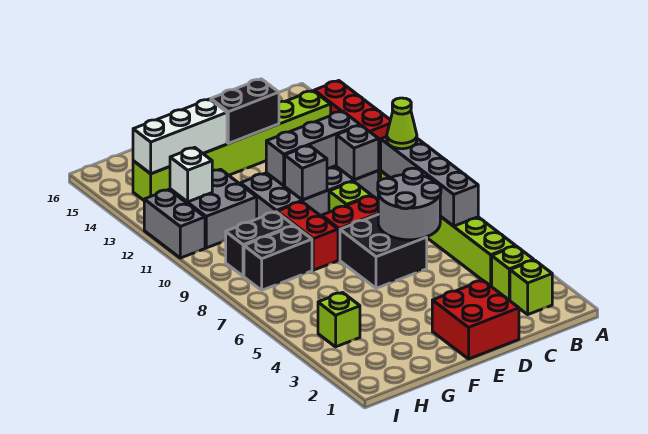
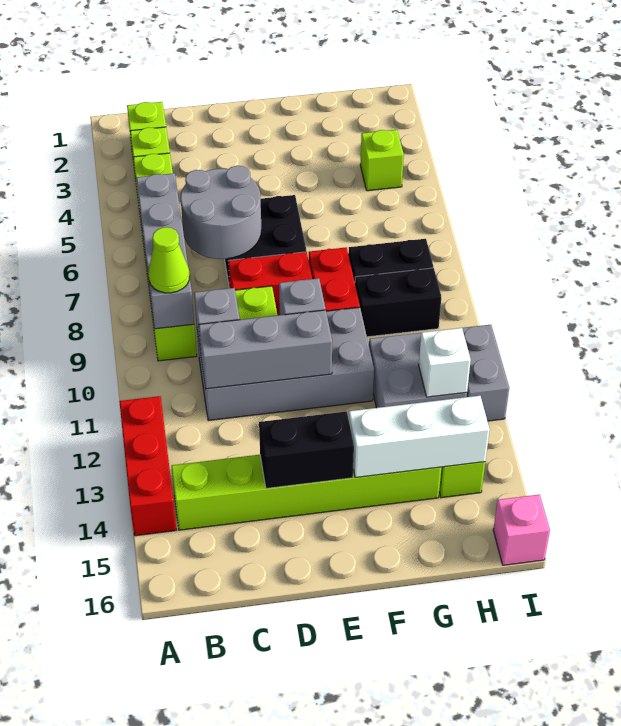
red brick D1:E2 level 1 -> none
none -> pink brick I16 level 1

